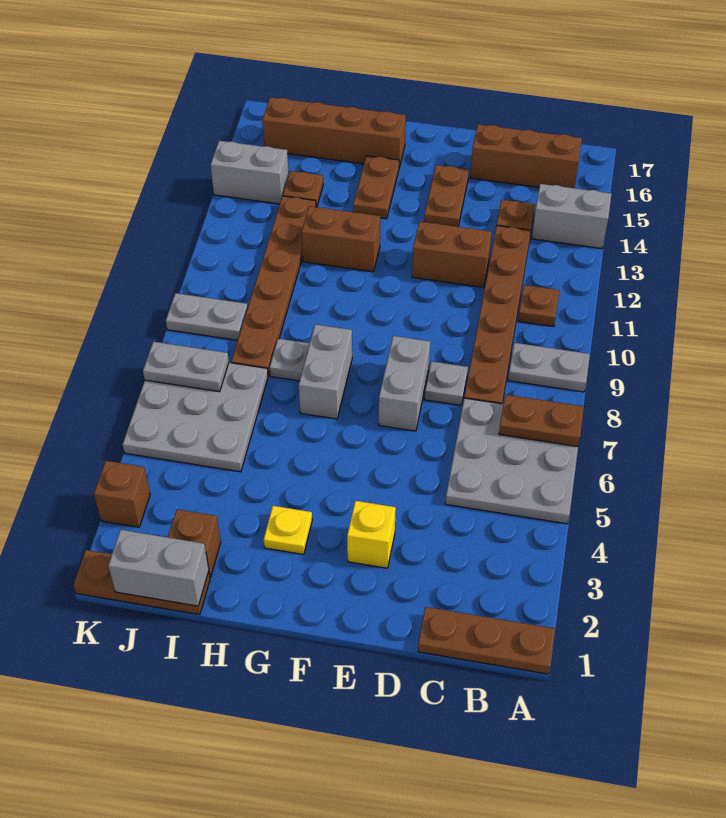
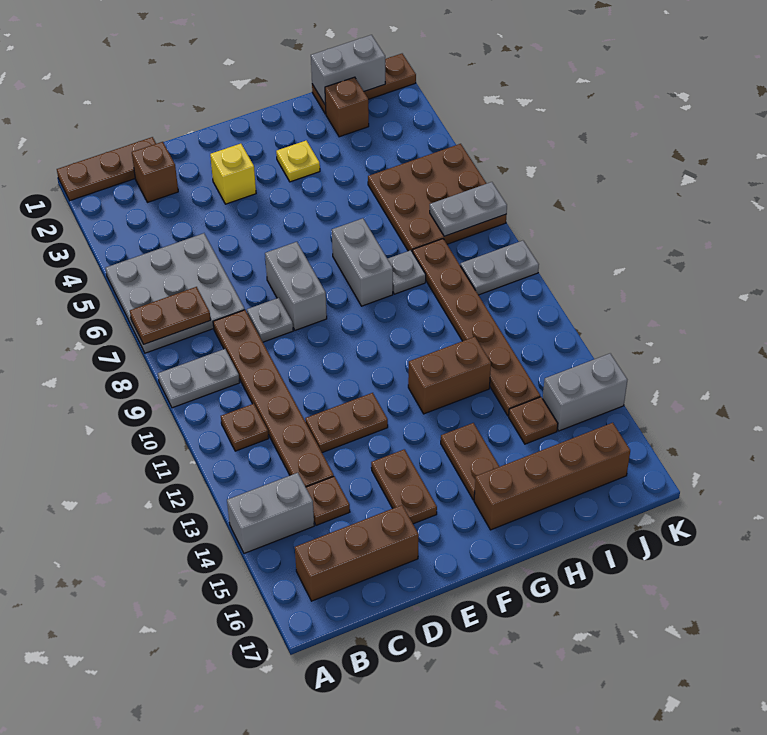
brown brick D12:E12 level 1 -> brown plate D12:E12 level 1
grey plate I5:K7 level 1 -> brown plate I5:K7 level 1
brown brick K3 level 1 -> brown brick C2 level 1

